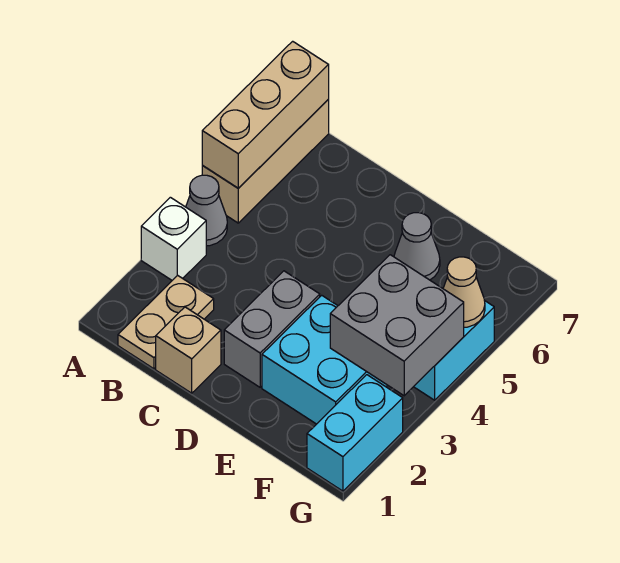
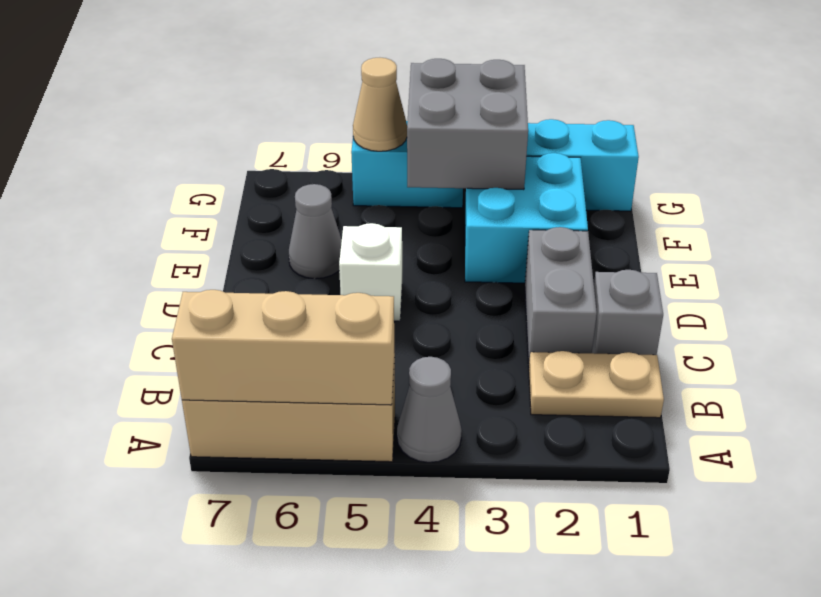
white brick A3 level 1 -> white brick D5 level 1
tan brick C1 level 1 -> grey brick C1 level 1
grey brick D2:D3 level 1 -> grey brick C2:D2 level 1

